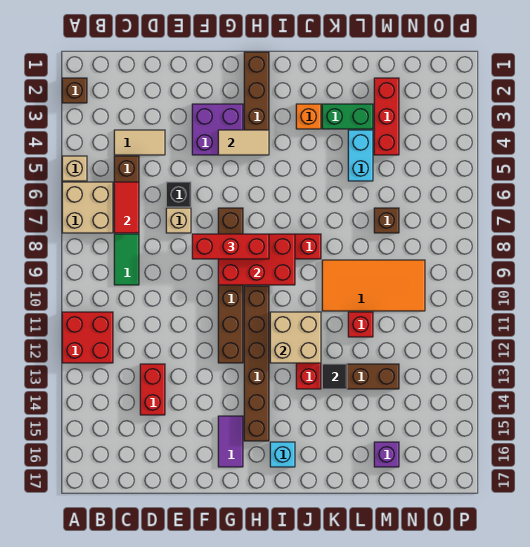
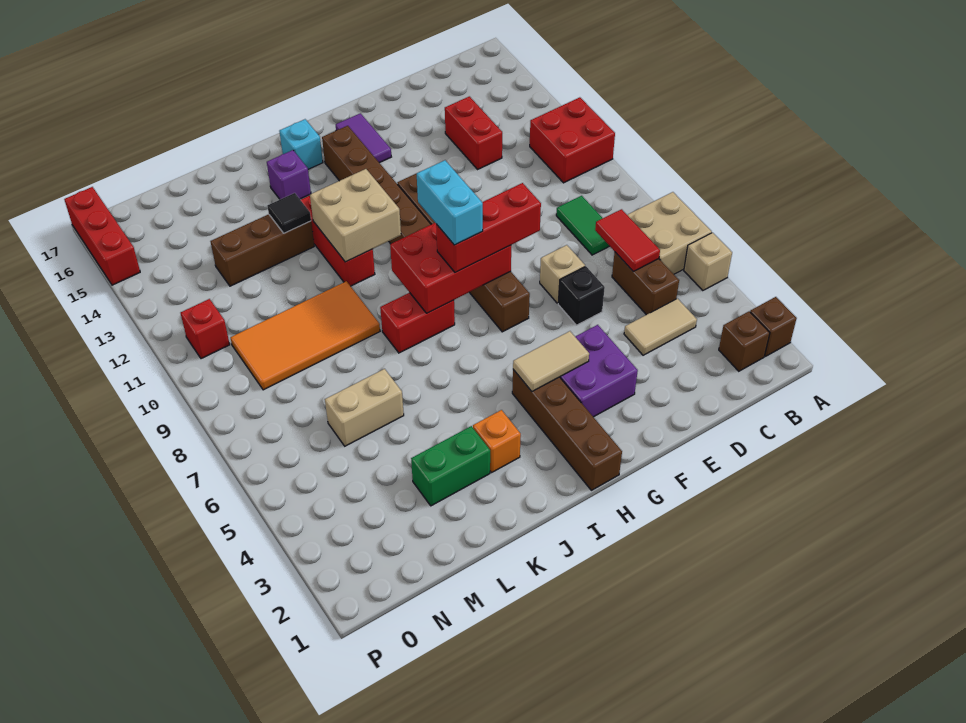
cyan brick L4:L5 level 1 -> cyan brick H8:H9 level 4
none -> tan brick L6:M6 level 1
red brick L11 level 1 -> red brick O11 level 1
red brick M2:M4 level 1 -> red brick P15:P17 level 1
brown brick M7 level 1 -> brown brick B2 level 1
purple brick M16 level 1 -> purple brick J15 level 1

